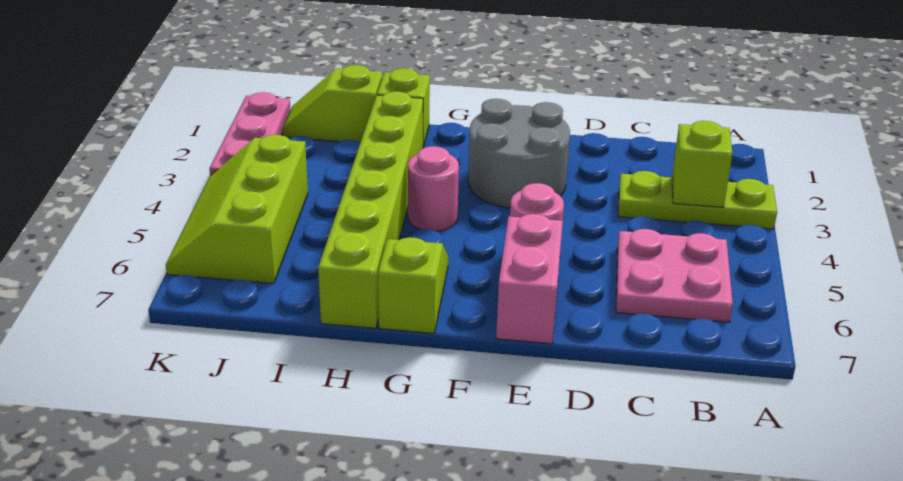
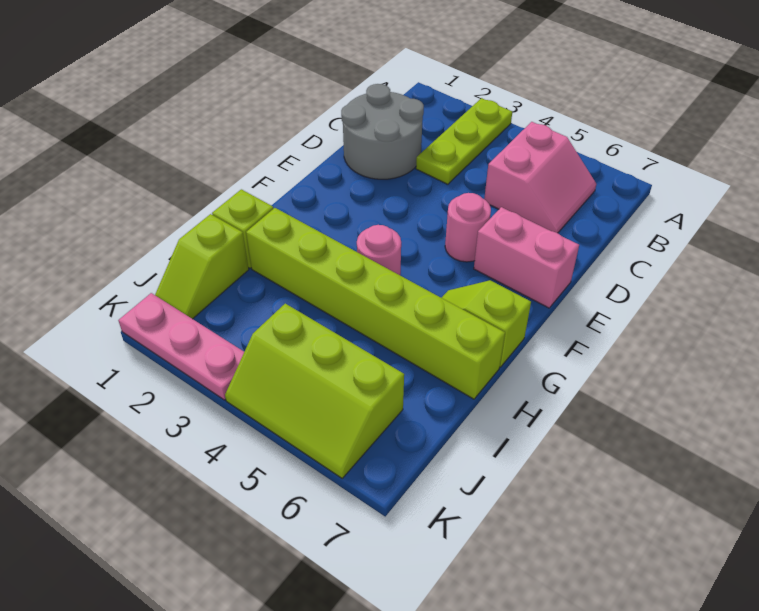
lime brick B3 level 2 -> none
pink plate B5:C6 level 1 -> pink slope B5:C6 level 1 top 5
grey round brick E2:F3 level 1 -> grey round brick C1:D2 level 1

